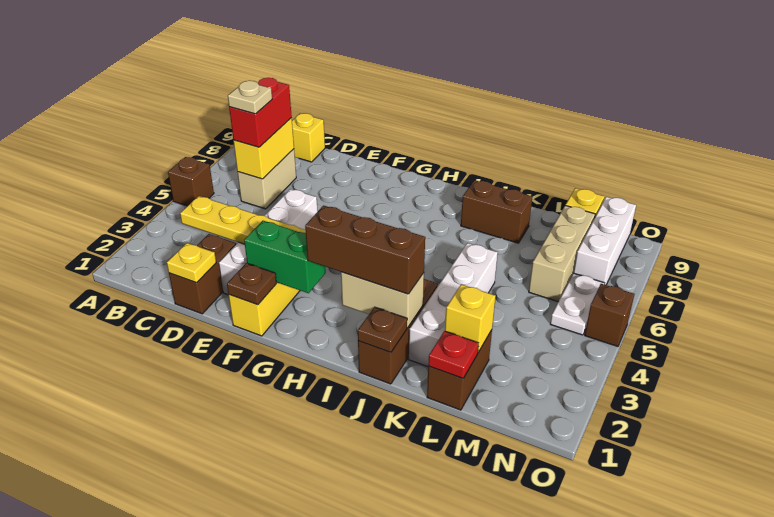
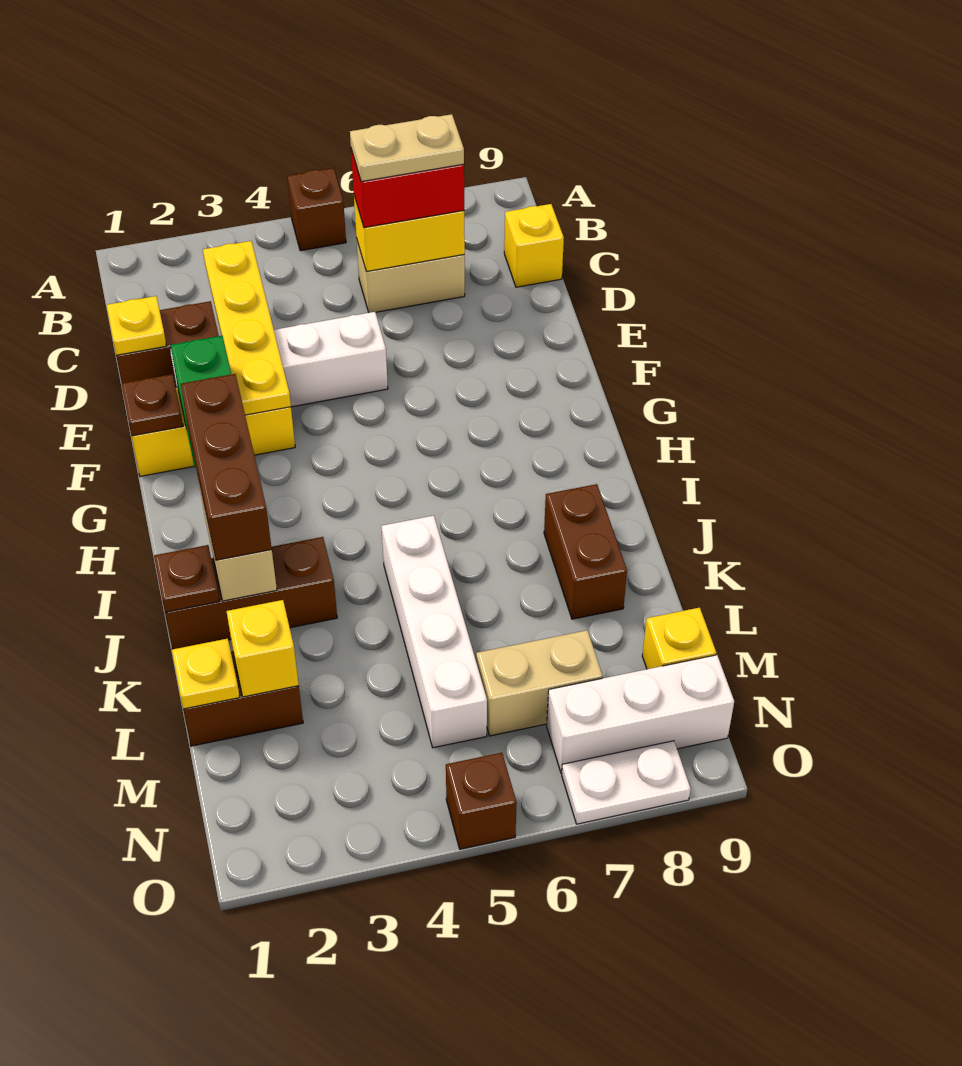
tan plate C6 level 4 -> tan plate C6:C7 level 4
white brick K2:K5 level 1 -> white brick J5:M5 level 1
red plate L1 level 2 -> yellow plate L1 level 2
tan brick M6:M8 level 1 -> tan brick M6:M7 level 1
white plate N5:N6 level 1 -> white plate O7:O8 level 1

